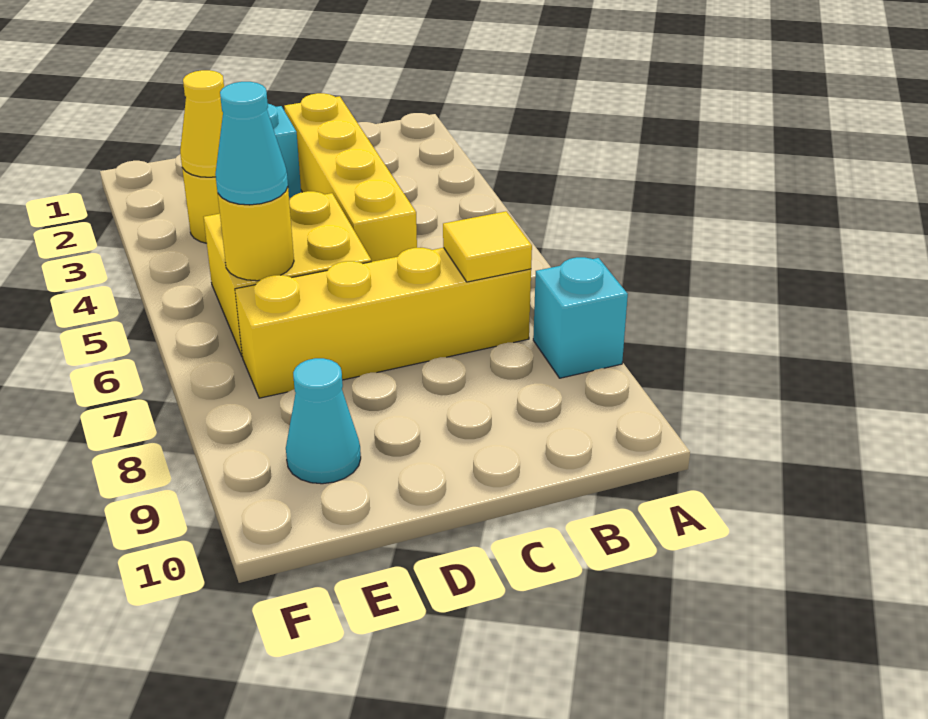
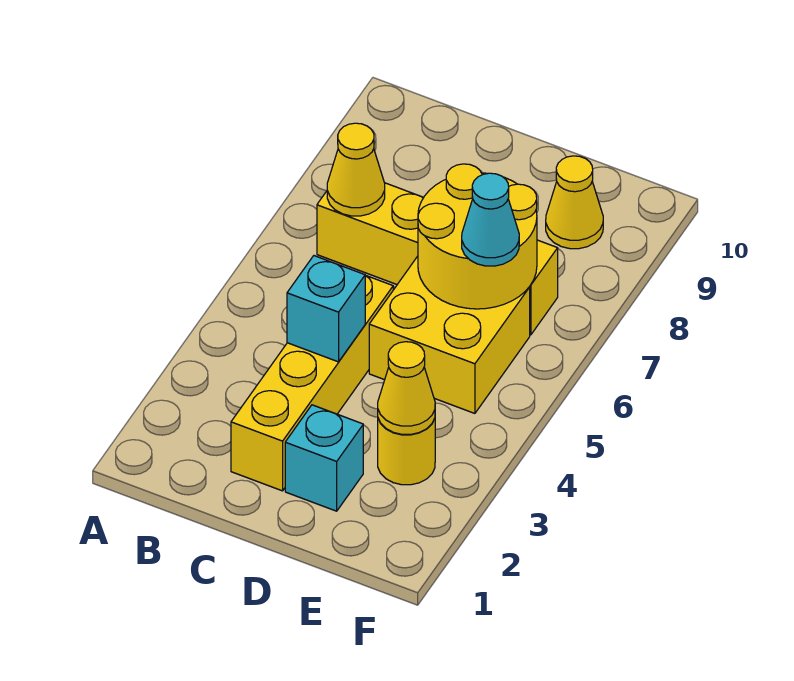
cyan brick A8 level 1 -> cyan brick C4 level 2
yellow tile B7 level 2 -> yellow cone B7 level 2
yellow round brick E6 level 2 -> yellow round brick D6:E7 level 2
cyan cone E9 level 1 -> yellow cone E9 level 1

